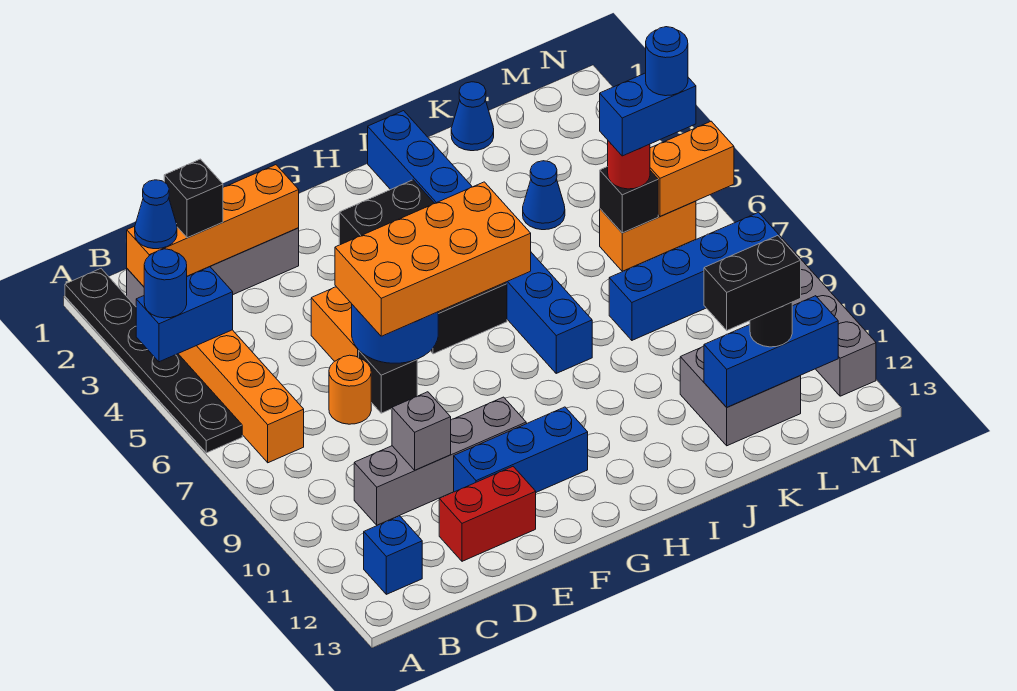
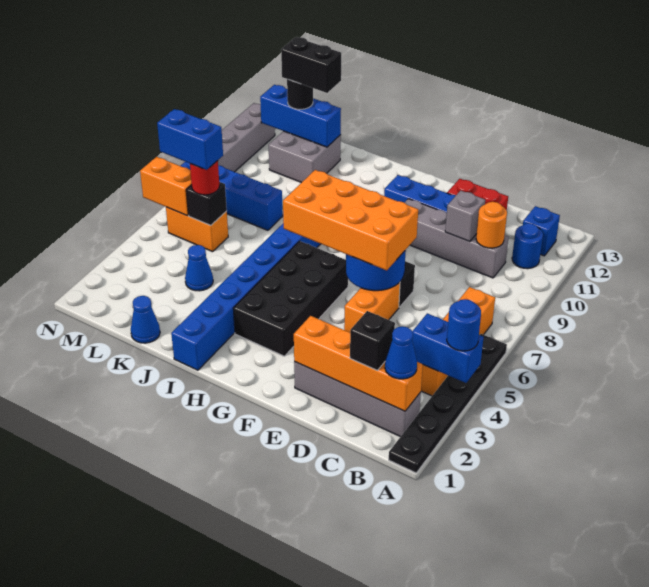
orange round brick D7 level 1 -> orange round brick C10 level 2
blue round brick M6 level 5 -> blue round brick B11 level 1

